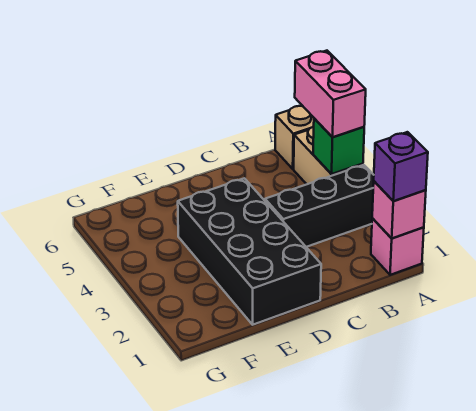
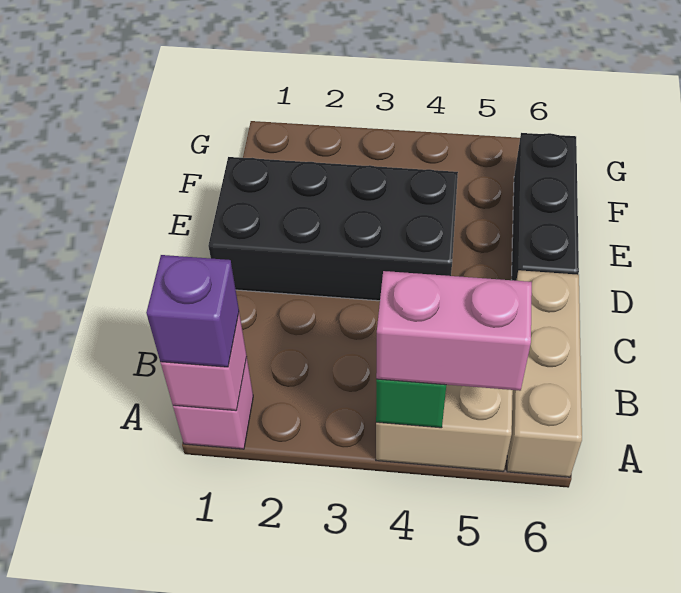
black brick A3:C3 level 1 -> black brick D6:F6 level 1
tan brick A6 level 1 -> tan brick A6:C6 level 1

